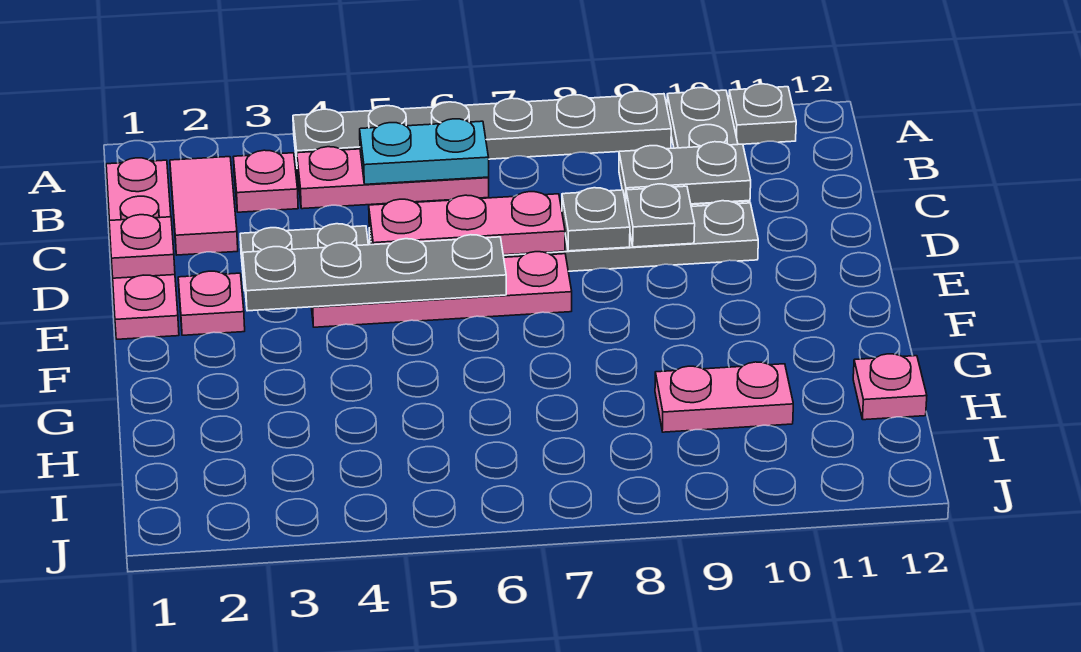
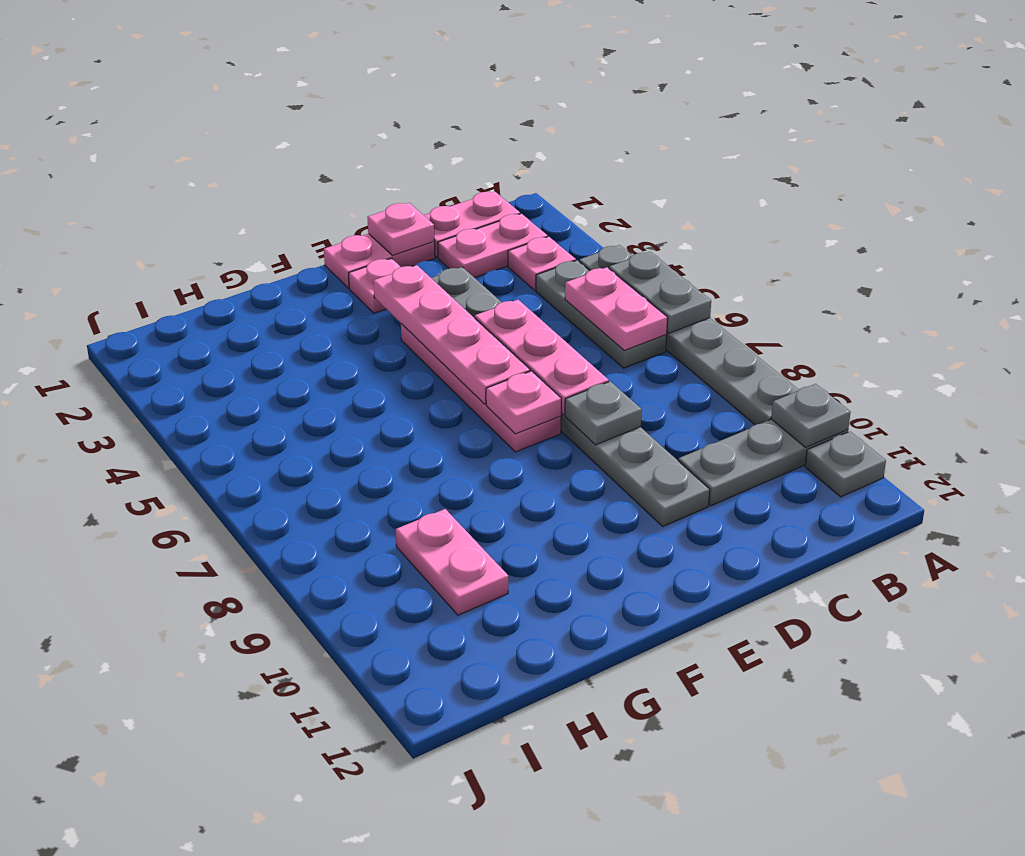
pink tile B2:C2 level 1 -> pink plate B2:C2 level 1
pink plate B4:B6 level 1 -> grey plate B4:B6 level 1
cyan plate B5:B6 level 2 -> pink plate B5:B6 level 2
grey plate C9:C10 level 2 -> grey plate A5:A6 level 2
grey plate D9 level 2 -> grey plate A10 level 2
grey plate E3:E6 level 2 -> pink plate E3:E6 level 2
pink plate H12 level 1 -> pink plate E7 level 2

